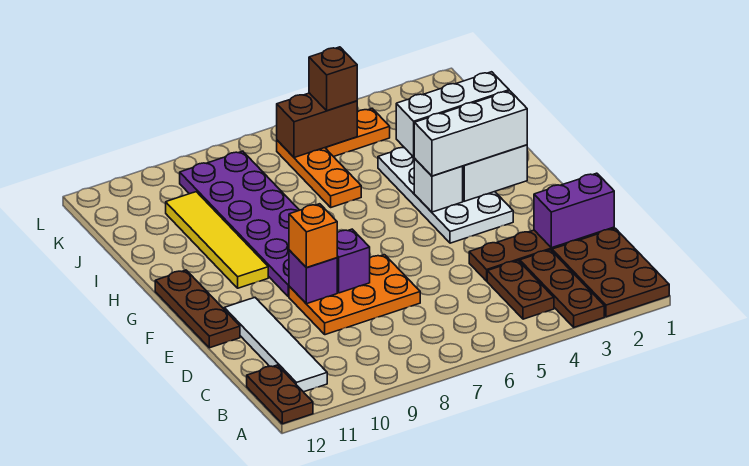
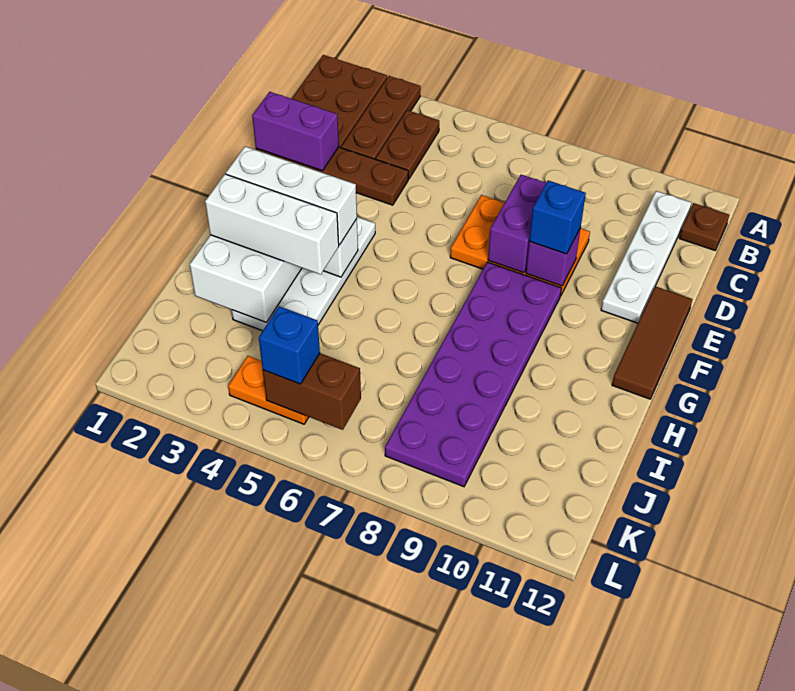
brown plate A12:B12 level 1 -> brown plate B12 level 1
white tile B11:E11 level 1 -> white plate B11:E11 level 1
purple brick E8 level 2 -> purple brick D8:E8 level 2
orange brick E9 level 3 -> blue brick E9 level 3
brown plate E12:G12 level 1 -> brown tile E12:G12 level 1
yellow tile G10:J10 level 1 -> none
orange plate I6:K6 level 1 -> none
brown brick K5 level 3 -> blue brick K5 level 3

